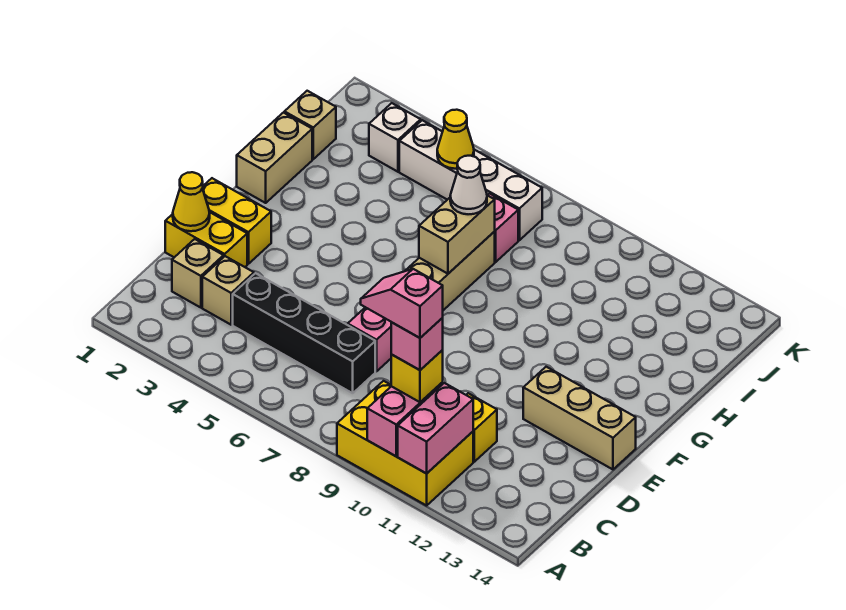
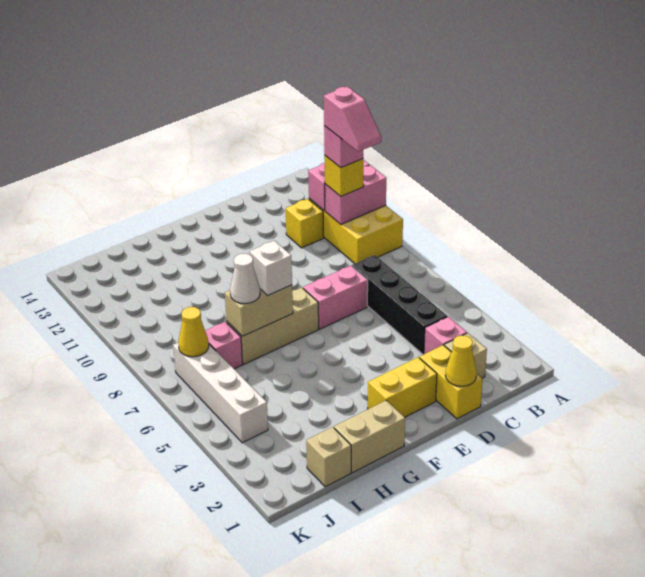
tan brick C3 level 1 -> pink brick C3 level 1
yellow brick E1:E2 level 1 -> yellow brick E2:F2 level 1
tan brick E12:E14 level 1 -> none
white brick J3 level 1 -> white brick G7 level 3
yellow cone J5 level 2 -> yellow cone J7 level 2

